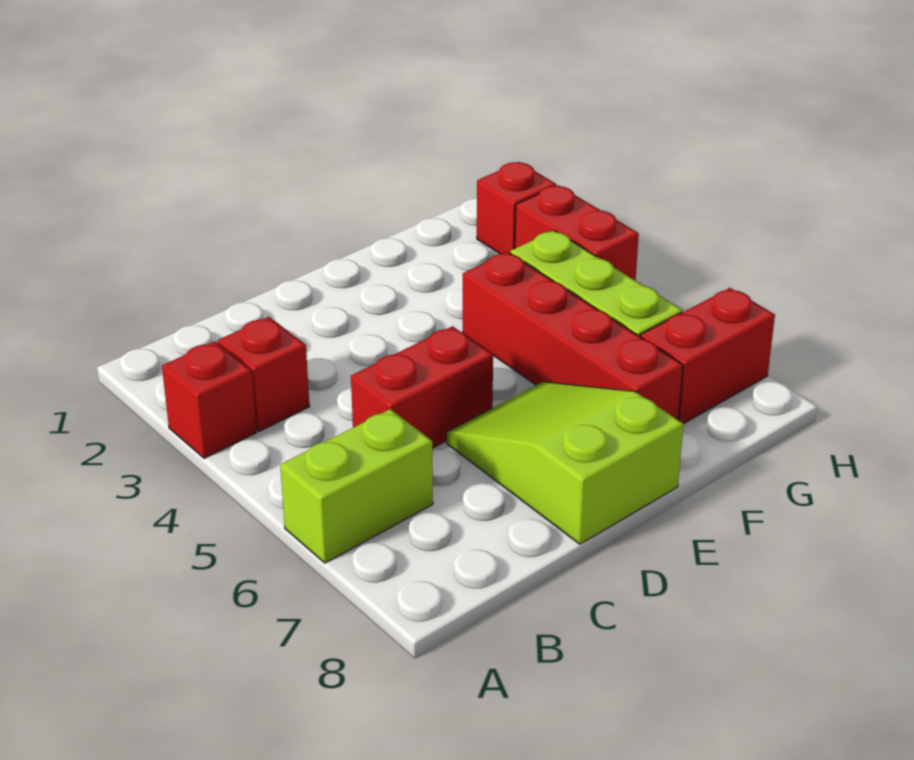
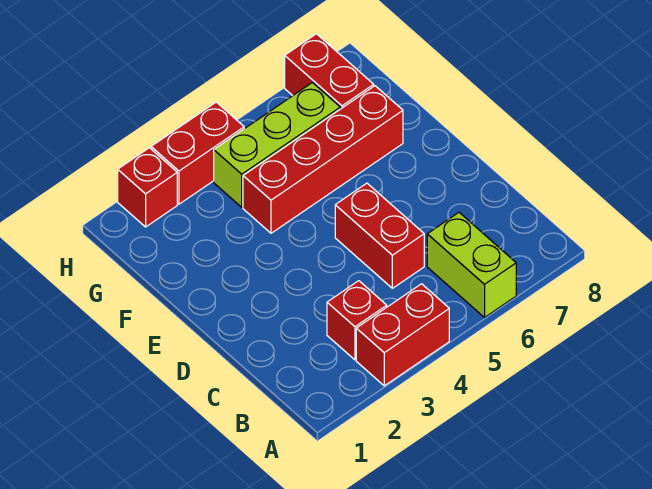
red brick A3 level 1 -> red brick A3:A4 level 1
lime slope D6:E8 level 1 top 8 -> none

